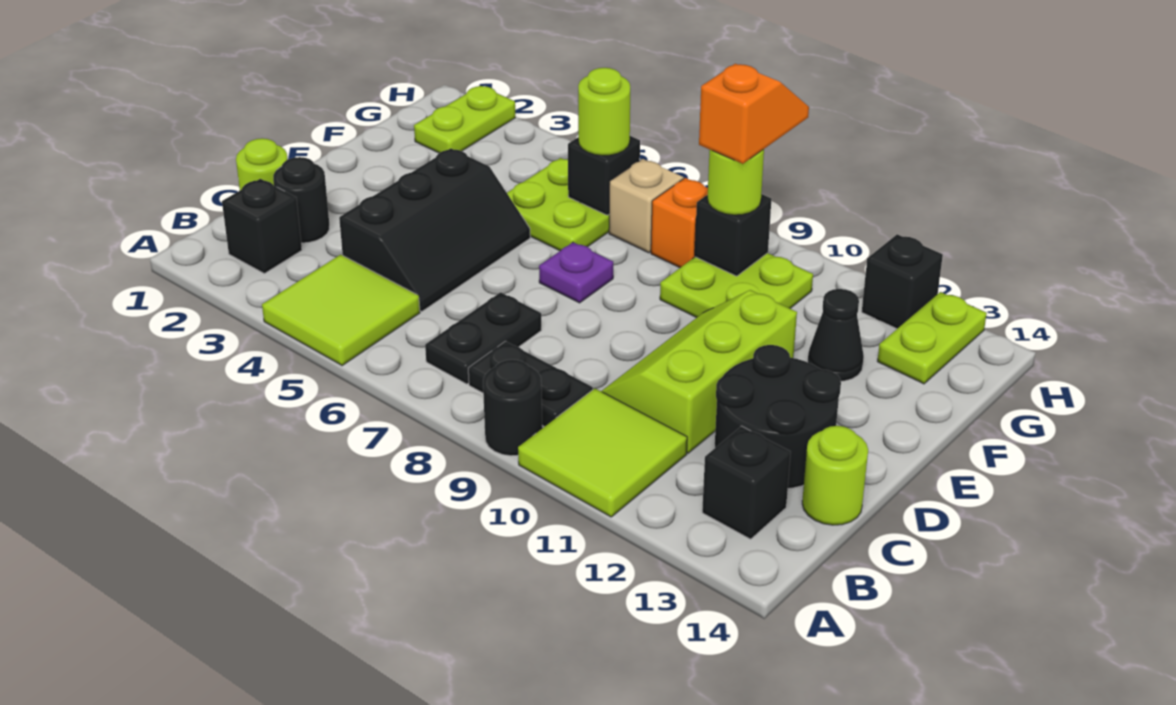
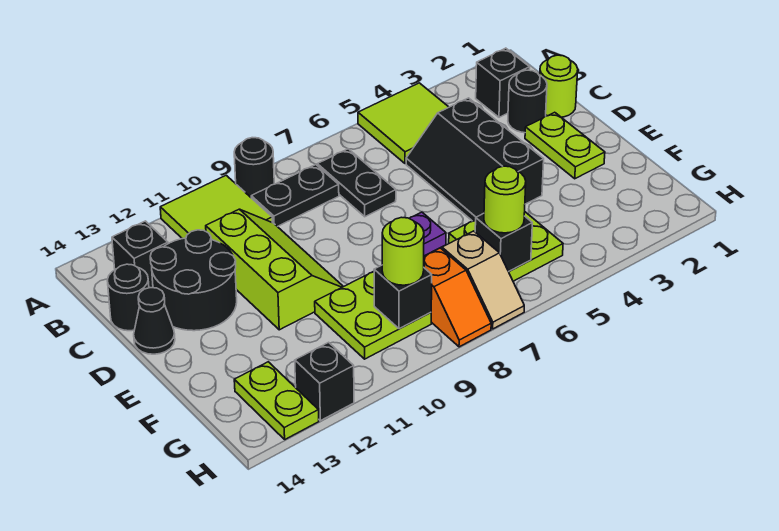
lime round brick C14 level 1 -> black round brick C14 level 1
black cone F12 level 1 -> black cone D14 level 1
lime plate G2:H2 level 1 -> lime plate D2:E2 level 1
orange slope G9:H9 level 4 top G -> none

